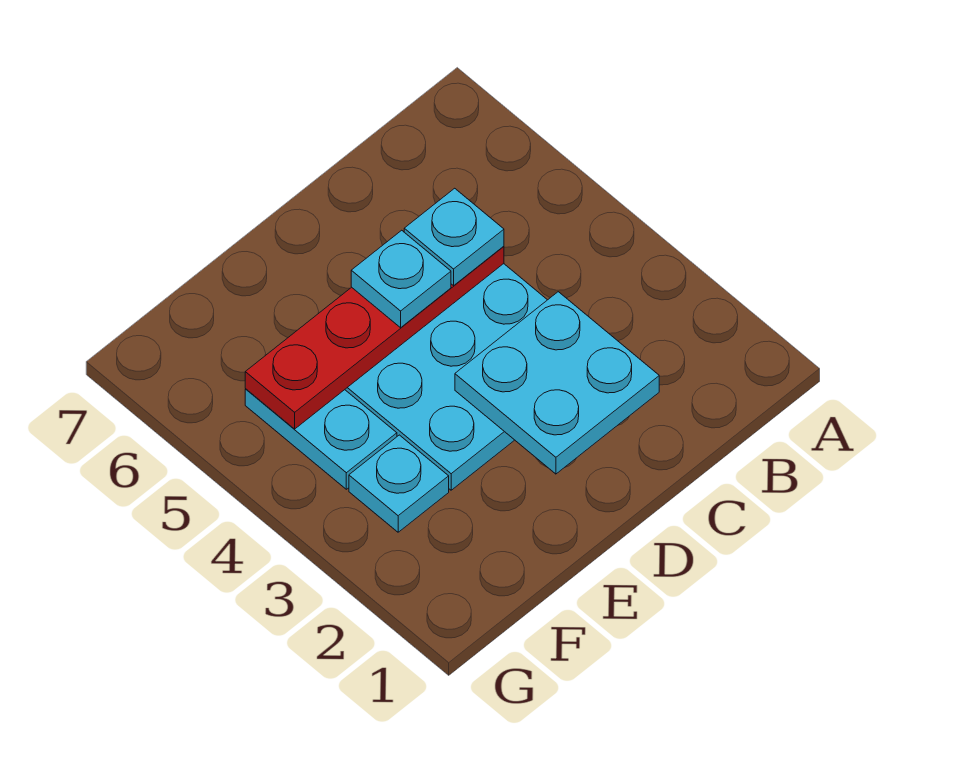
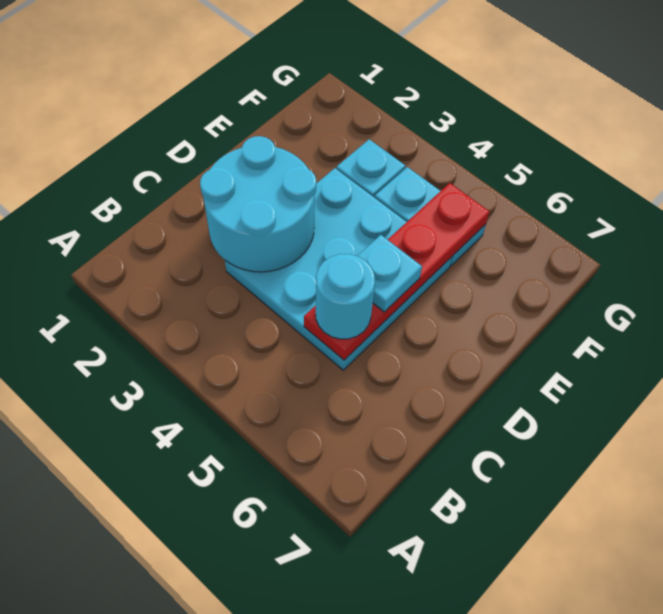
cyan plate C2:D3 level 2 -> cyan round brick C2:D3 level 2
cyan plate C5 level 3 -> cyan round brick C5 level 3

